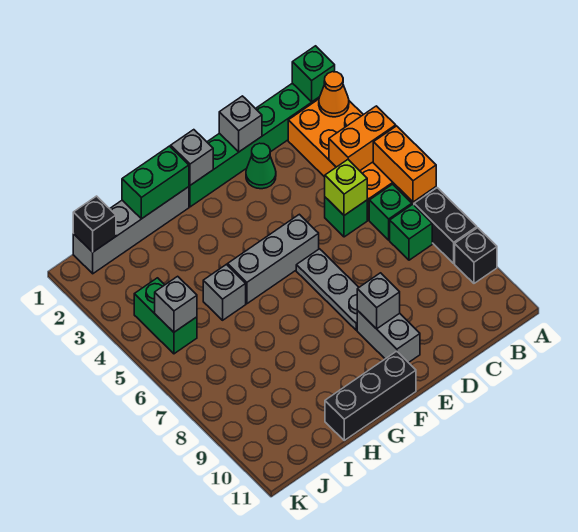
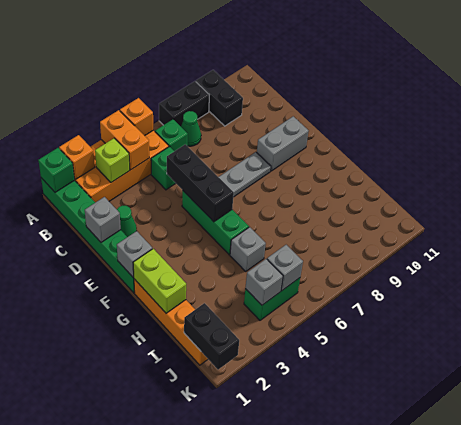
orange cone A2 level 2 -> orange brick A2 level 2
orange brick A5:A6 level 2 -> orange brick A5 level 2
black brick A9 level 1 -> black brick A9:B9 level 1
green brick B7 level 1 -> green cone B7 level 1
lime brick C5 level 2 -> lime brick B3 level 2
grey brick E5:G5 level 1 -> green brick E5:G5 level 1
grey brick E9 level 2 -> grey brick J4 level 2
black brick F11:H11 level 1 -> black brick D5:F5 level 2
grey brick G1:J1 level 1 -> orange brick G1:J1 level 1
green brick G1:H1 level 2 -> lime brick G1:H1 level 2
black brick J1 level 2 -> black brick J1:K1 level 2

